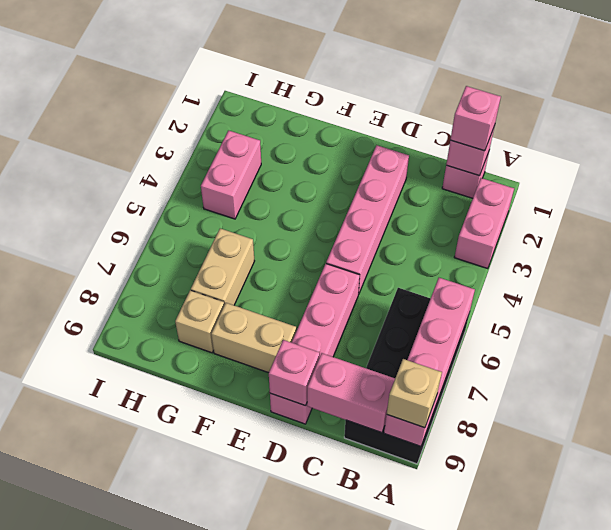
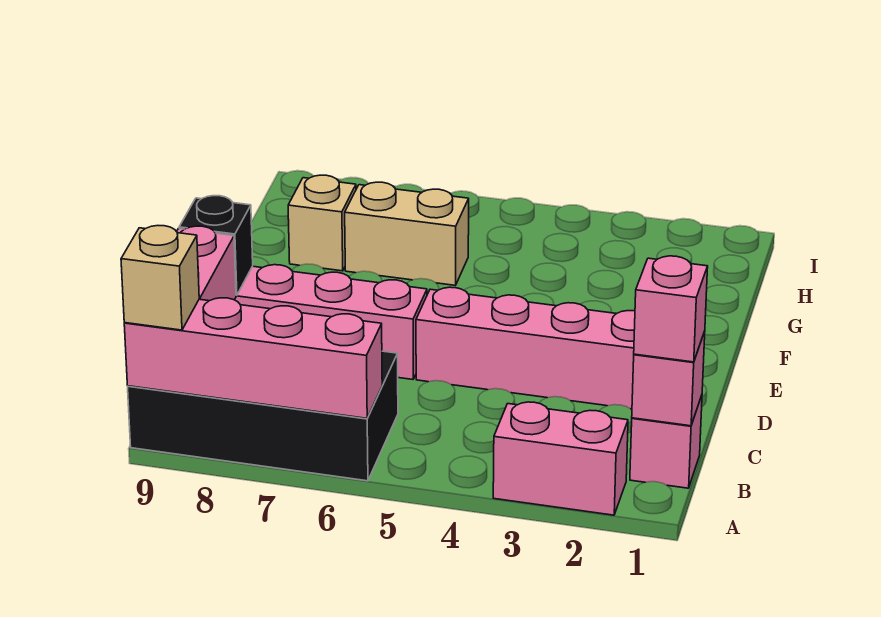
pink brick D9 level 2 -> black brick D9 level 2
tan brick E8:F8 level 1 -> none
pink brick H3:H4 level 1 -> none

